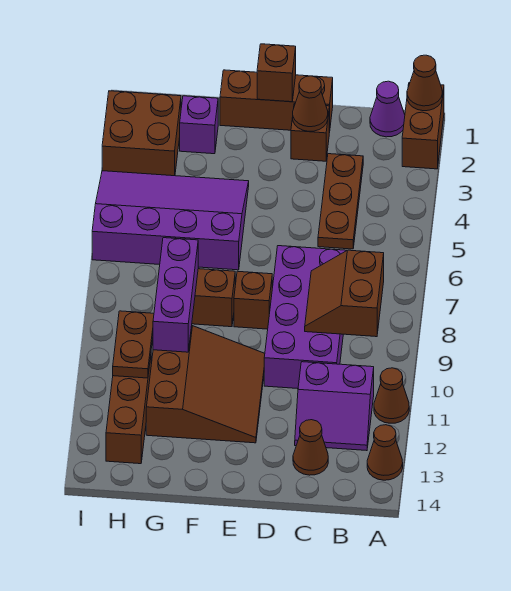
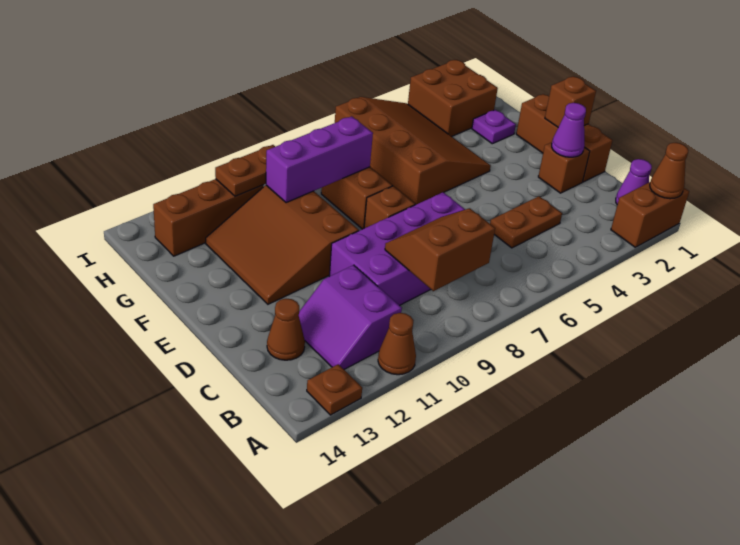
brown cone A13 level 1 -> brown plate A13 level 1
brown plate C3:C5 level 1 -> brown plate C4:C5 level 1
brown cone D2 level 2 -> purple cone D2 level 2
brown slope E10:G12 level 1 top G -> brown slope E10:G12 level 1 top 10
purple slope F4:I6 level 1 top 6 -> brown slope F4:I6 level 1 top 6
purple brick G2 level 1 -> purple plate G2 level 1

